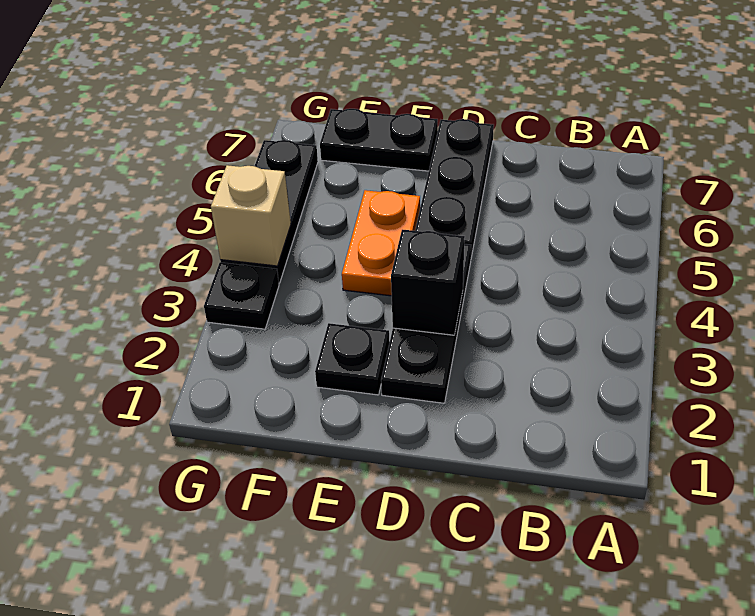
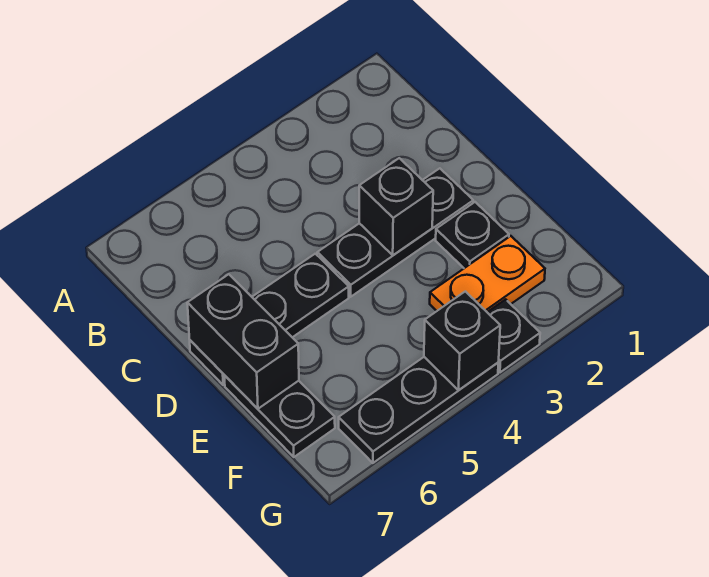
none -> black brick D7:E7 level 2
orange plate E4:E5 level 1 -> orange plate F2:F3 level 1
tan brick G4 level 2 -> black brick G4 level 2

